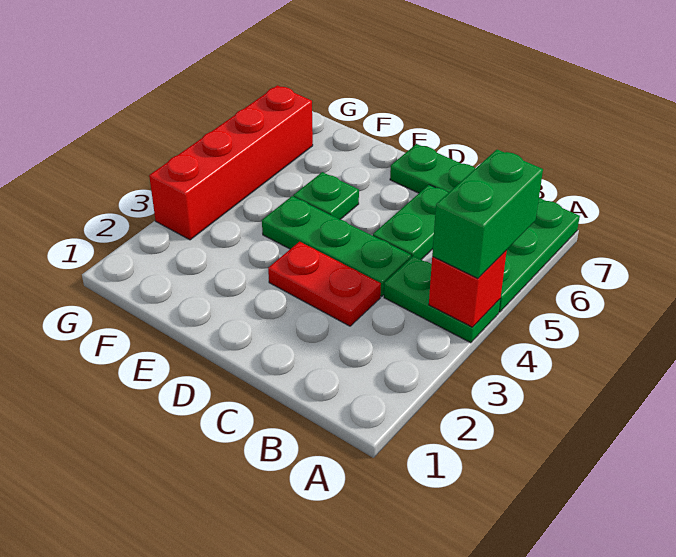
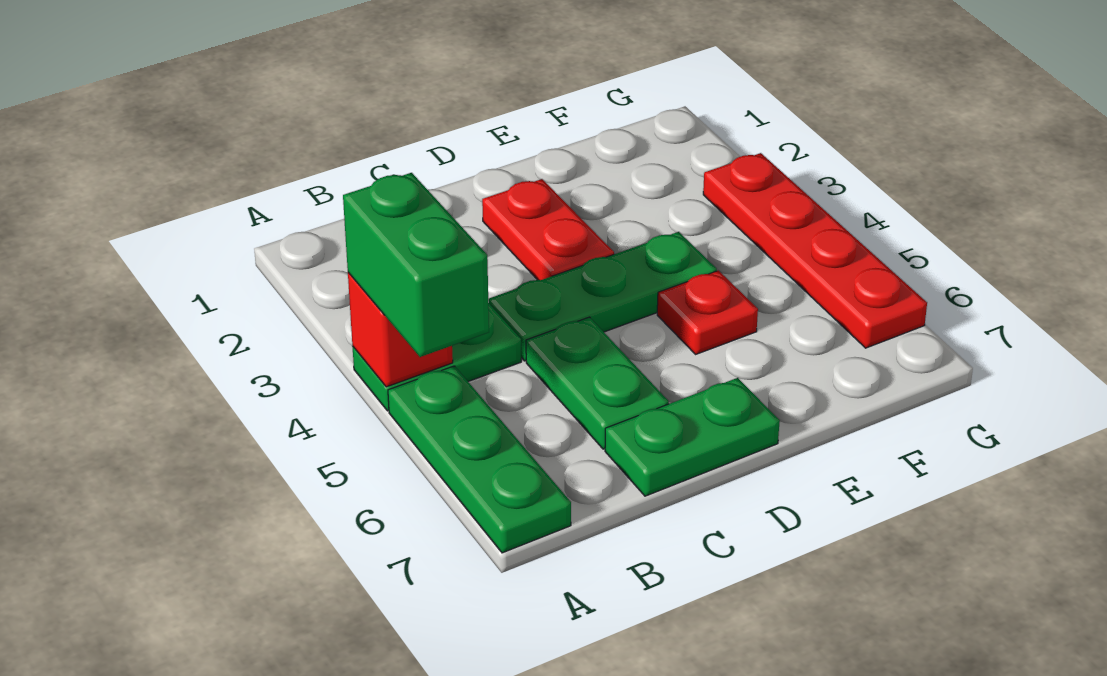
red plate C3:D3 level 1 -> red plate D2:D3 level 1
green plate E5 level 1 -> red plate E5 level 1
red brick G3:G6 level 1 -> red plate G3:G6 level 1

